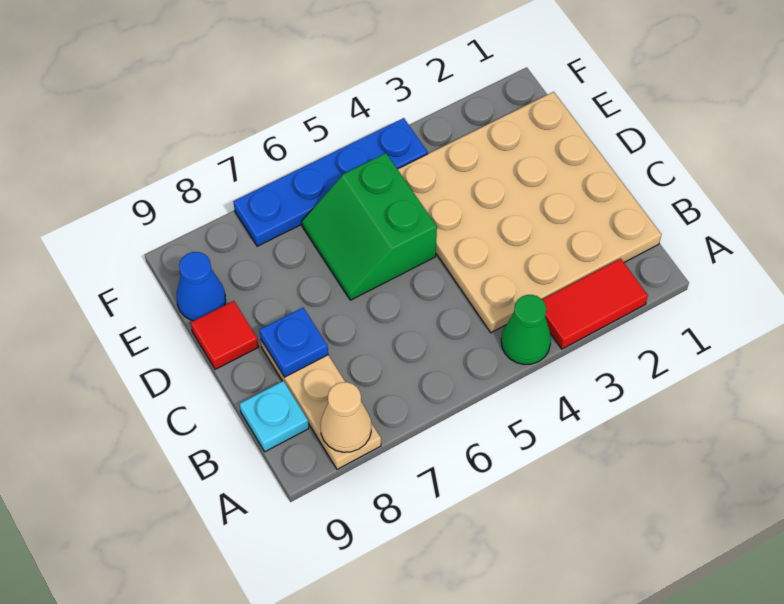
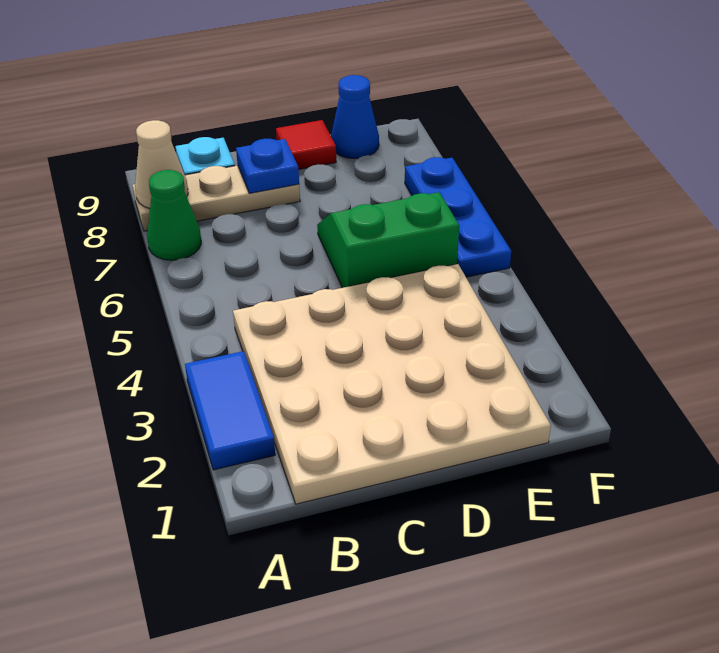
red tile A2:A3 level 1 -> blue tile A2:A3 level 1
green cone A4 level 1 -> green cone A7 level 1
blue plate F4:F7 level 1 -> blue plate F5:F7 level 1

